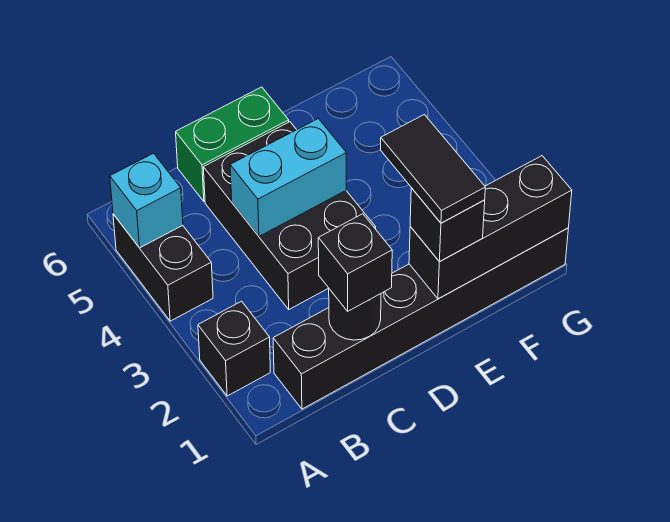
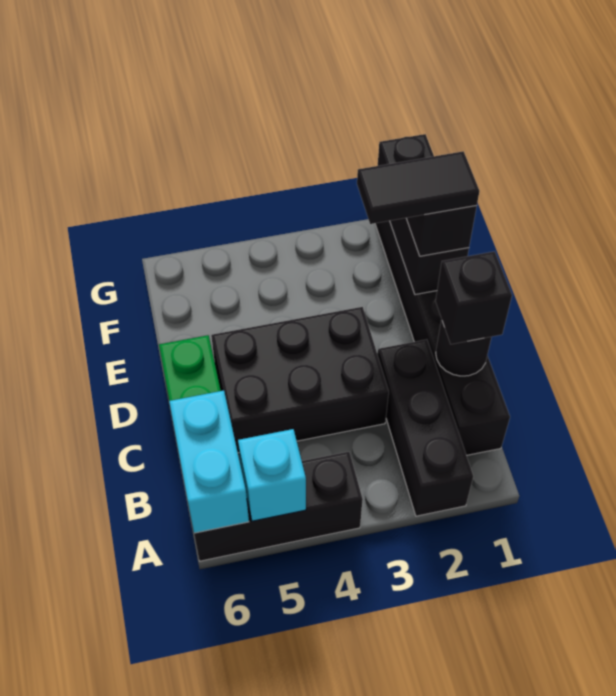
black brick A2 level 1 -> black brick A2:C2 level 1
black brick A4:A5 level 1 -> black brick A4:A6 level 1
cyan brick C4:D4 level 2 -> cyan brick A6:B6 level 2

